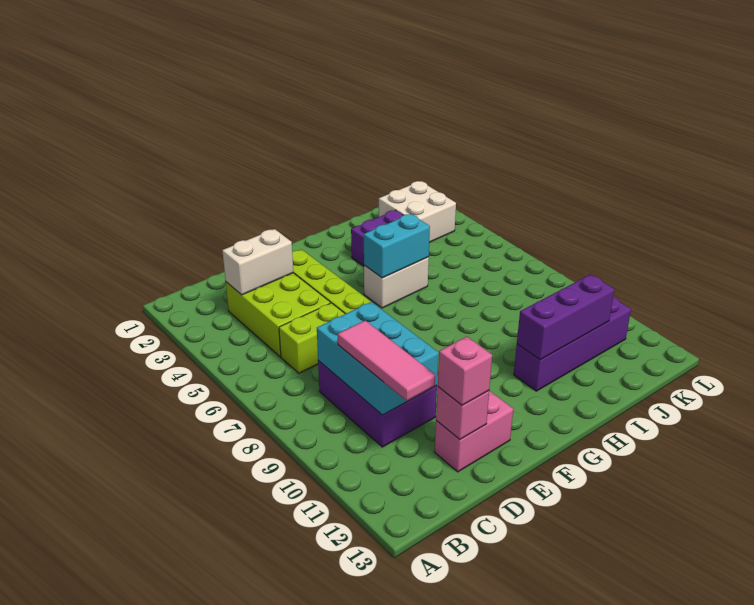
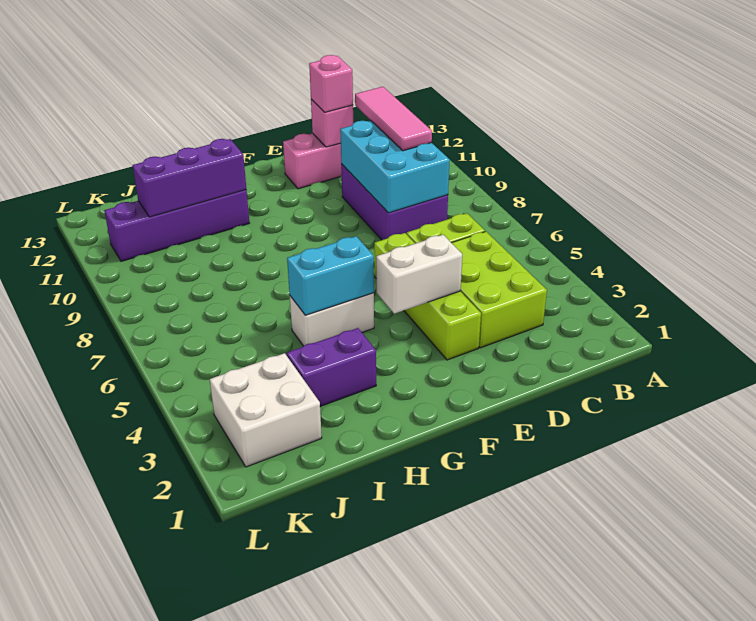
white brick C3:D3 level 2 -> white brick E4:F4 level 2

